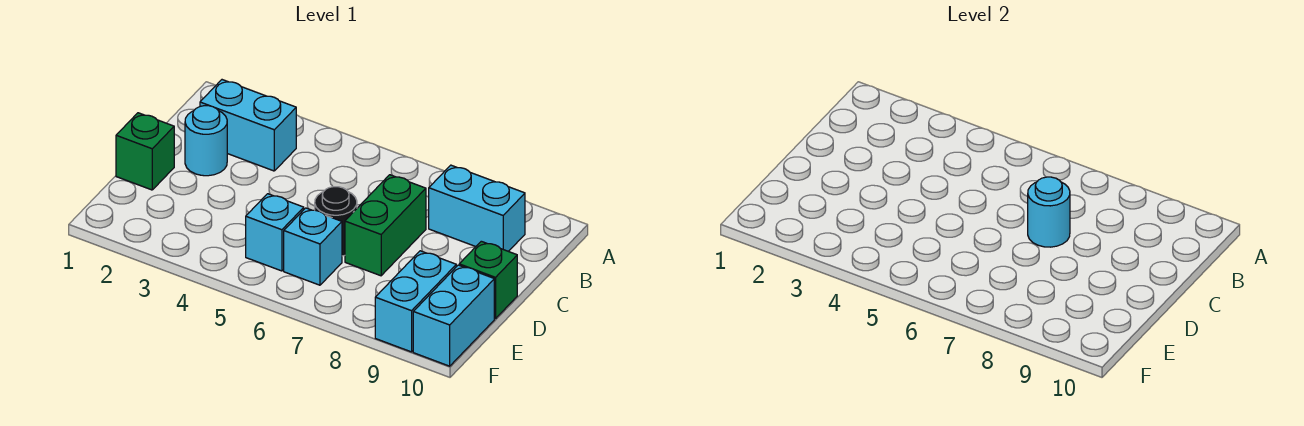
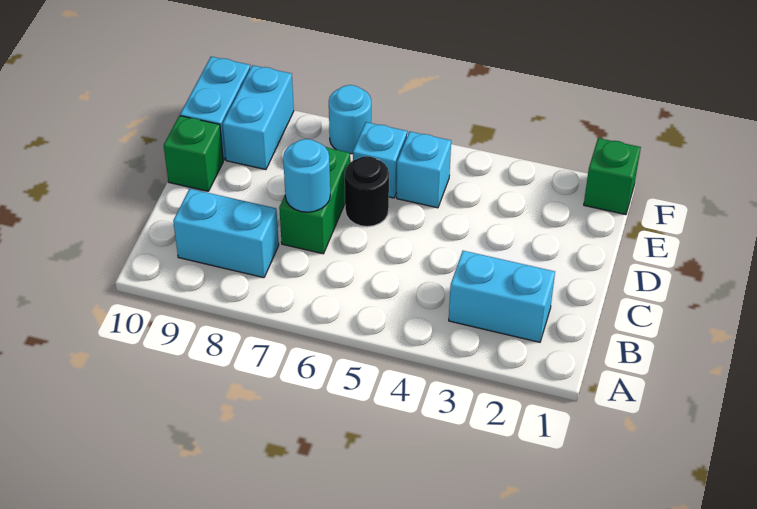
cyan round brick C2 level 1 -> cyan round brick F7 level 1
green brick D1 level 1 -> green brick F1 level 1

